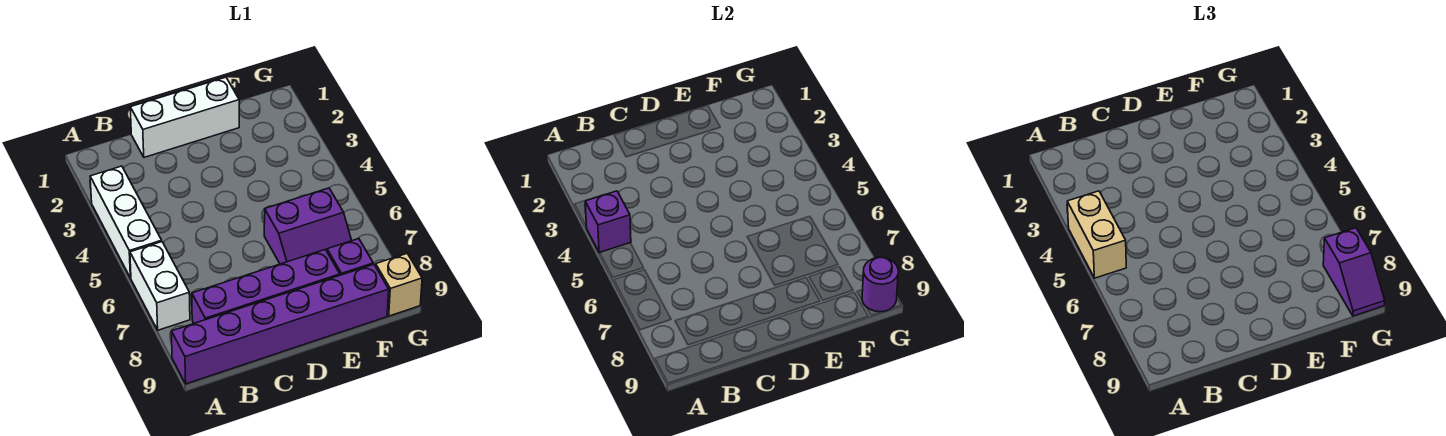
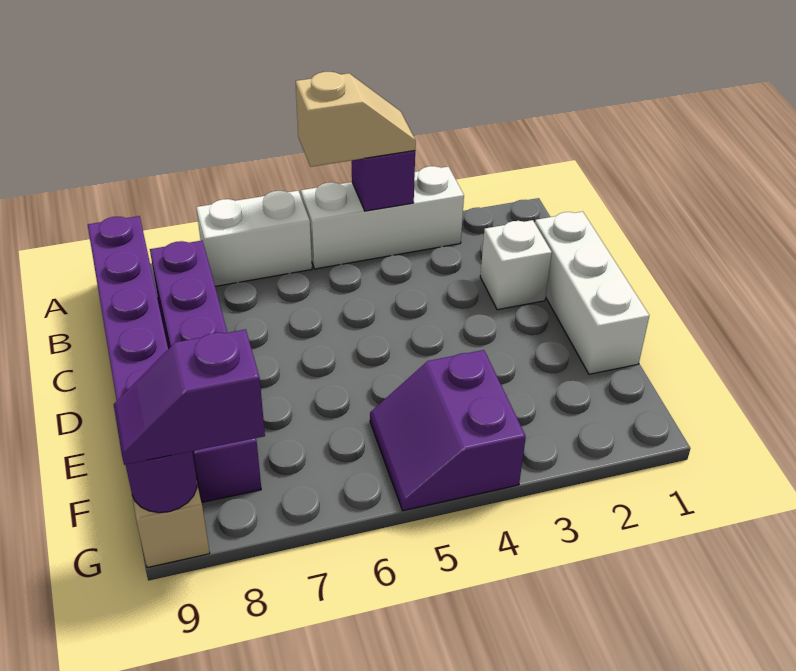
tan brick A4:A5 level 3 -> tan slope A4:A5 level 3 top 5
none -> white brick C2 level 1
purple slope E6:F7 level 1 top 6 -> purple slope F4:G5 level 1 top 4

